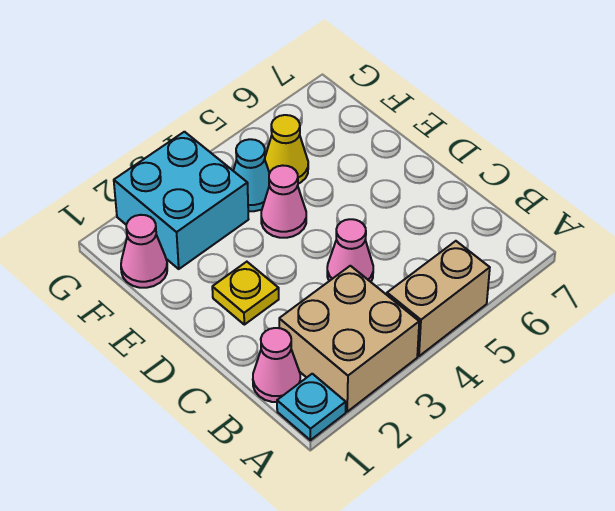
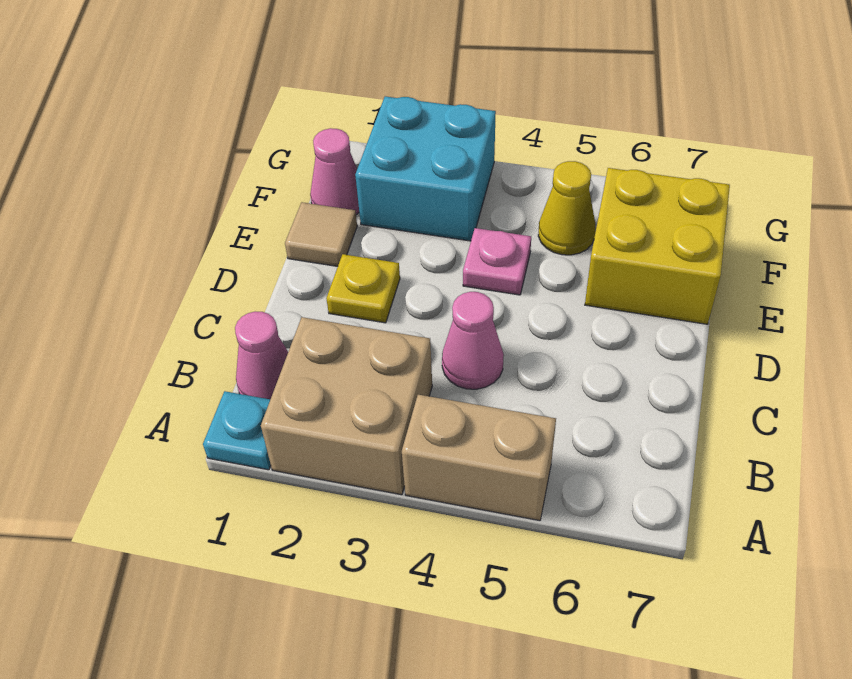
none -> tan tile E1 level 1
pink cone E4 level 1 -> pink plate E4 level 1
none -> yellow brick E6:F7 level 1
cyan cone F4 level 1 -> none

